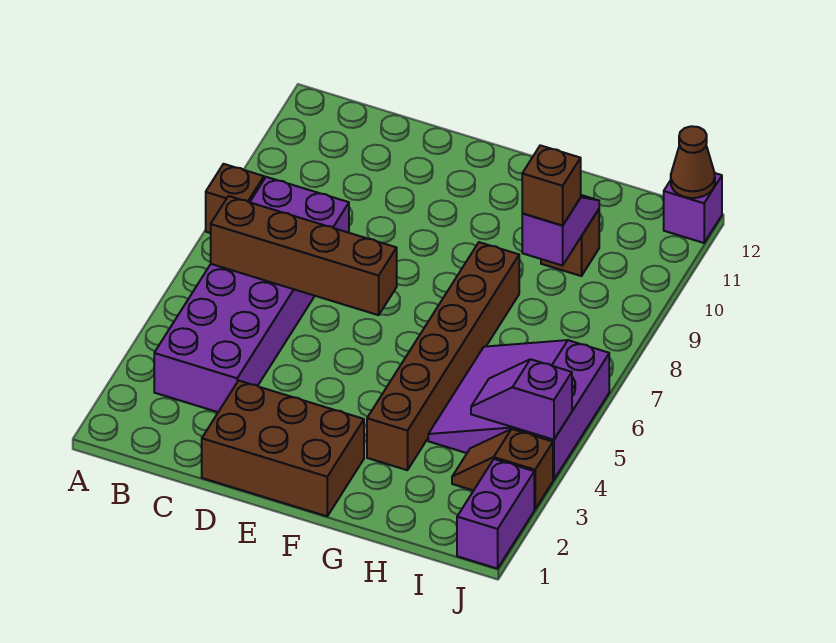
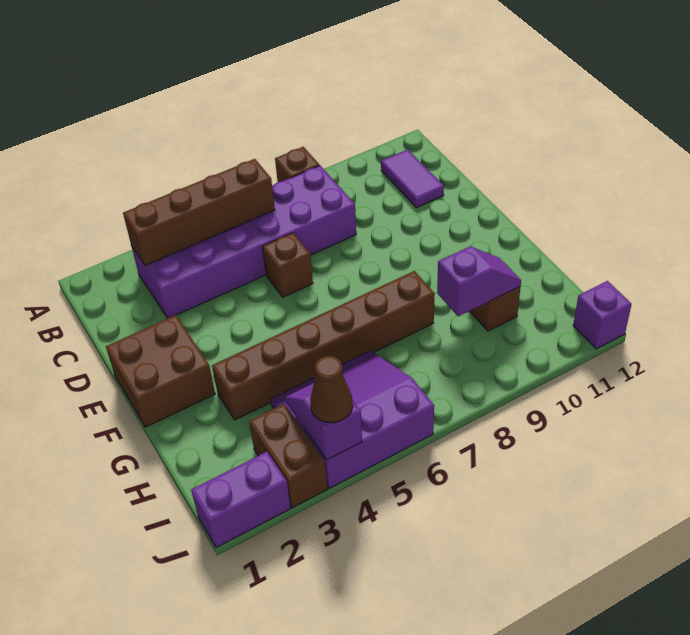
brown brick B6:E6 level 2 -> brown brick B3:B6 level 2
none -> purple tile B11:C11 level 1
brown brick D1:F2 level 1 -> brown brick E1:F2 level 1
brown brick H9 level 3 -> brown brick D6 level 1
brown slope I3:J3 level 1 top J -> brown brick I3:J3 level 1
brown cone J12 level 2 -> brown cone J4 level 3

